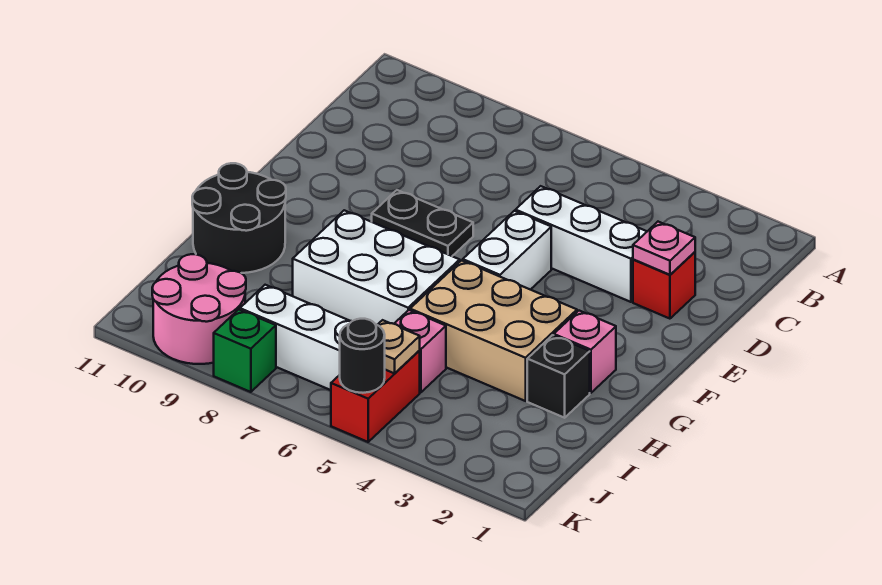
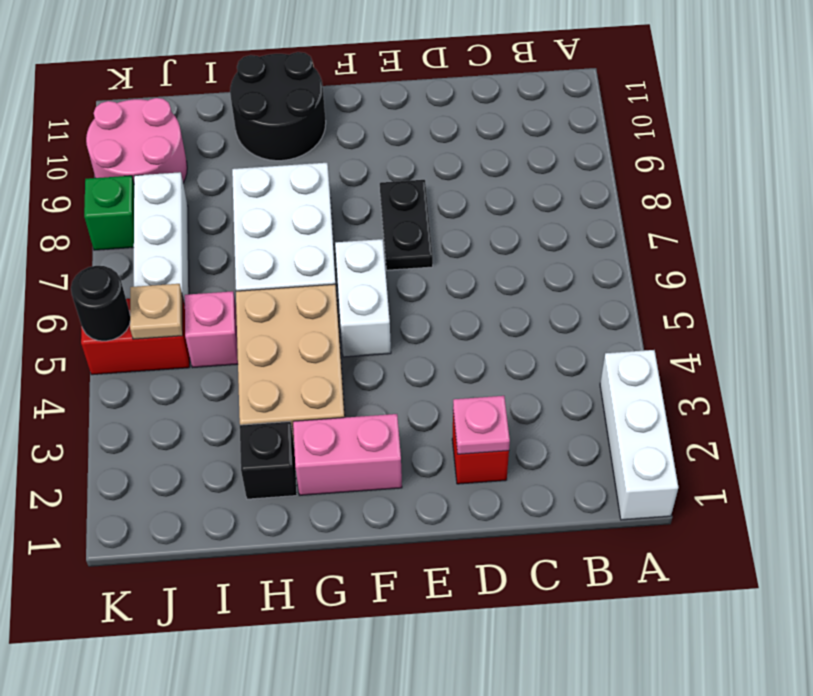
white brick D3:D5 level 1 -> white brick A1:A3 level 1
white brick E5:F5 level 1 -> white brick F5:F6 level 1
pink brick G2 level 1 -> pink brick F2:G2 level 1

